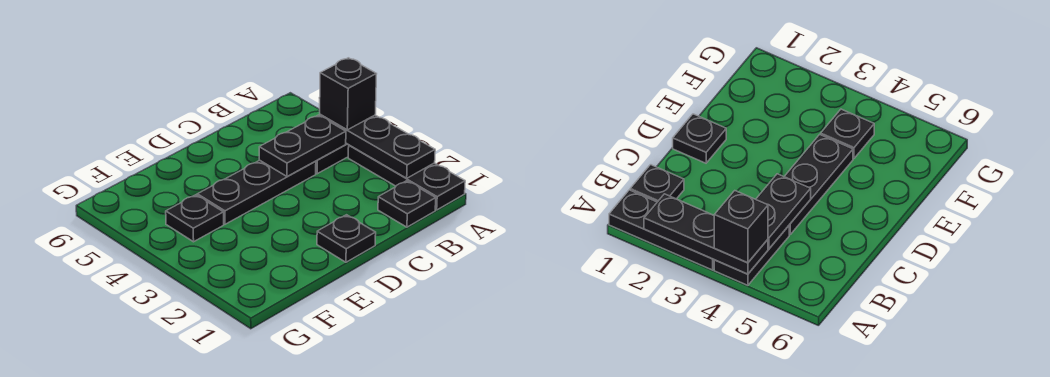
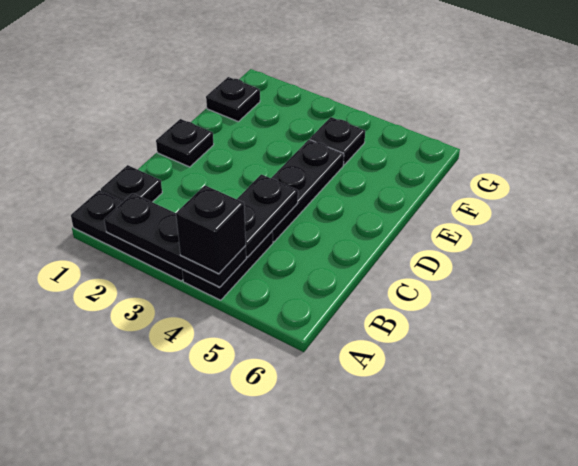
none -> black plate F1 level 1

